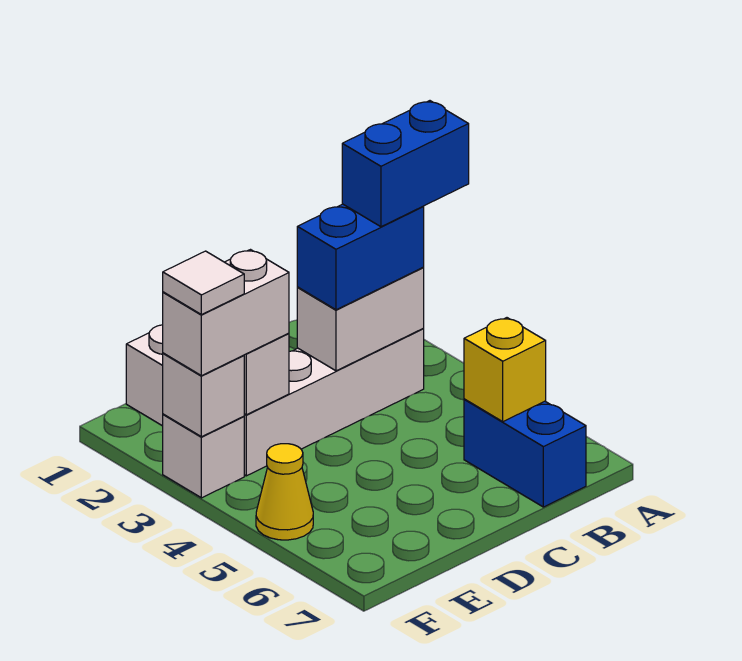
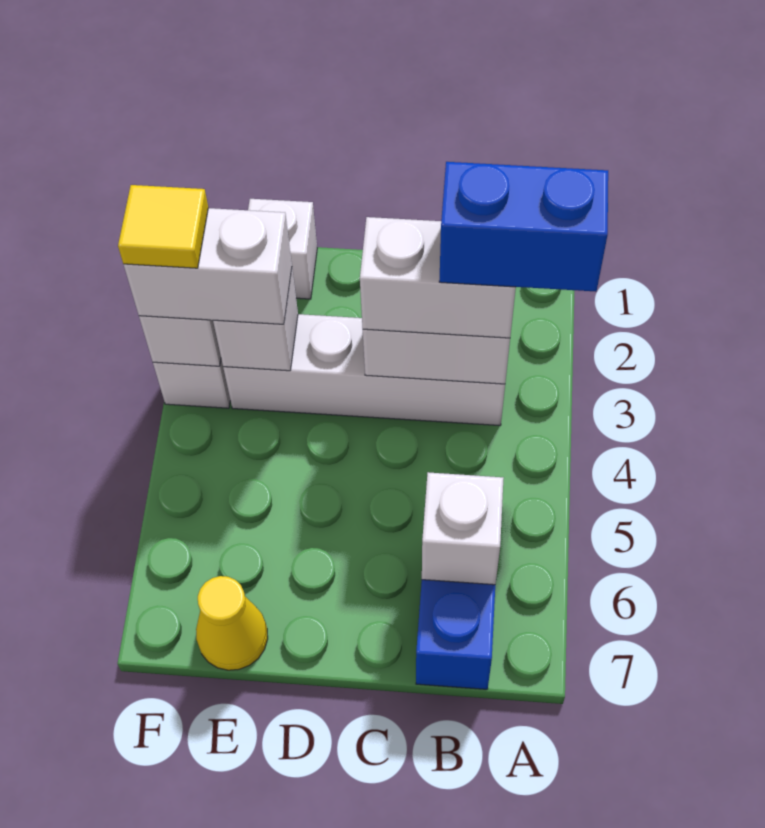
blue brick B3:C3 level 3 -> white brick B3:C3 level 3
yellow brick B6 level 2 -> white brick B6 level 2
white tile F3 level 4 -> yellow tile F3 level 4
yellow cone F5 level 1 -> yellow cone E7 level 1

